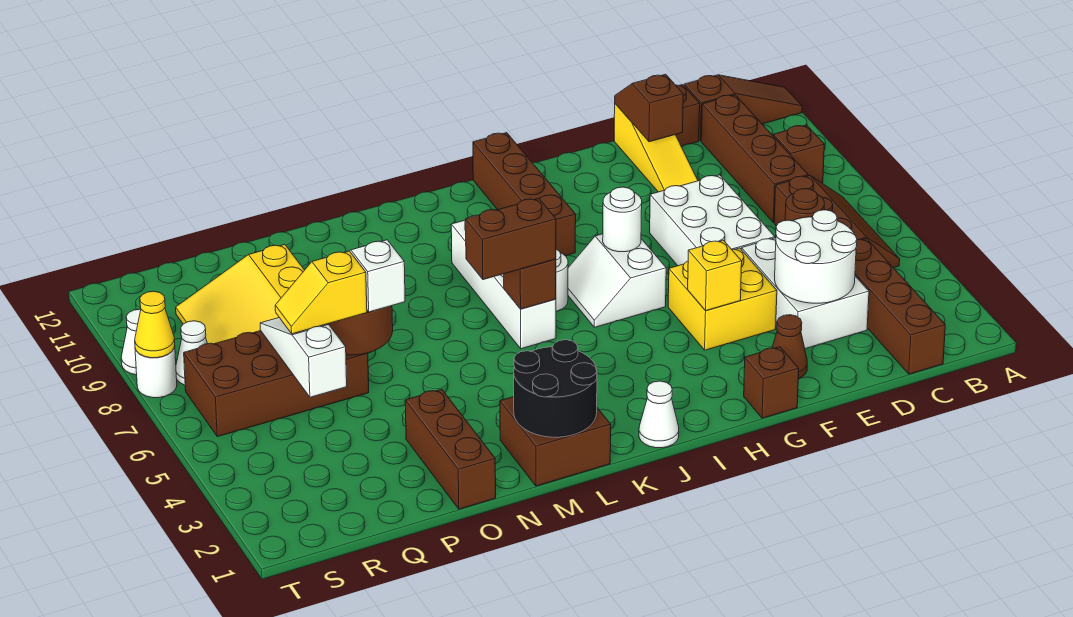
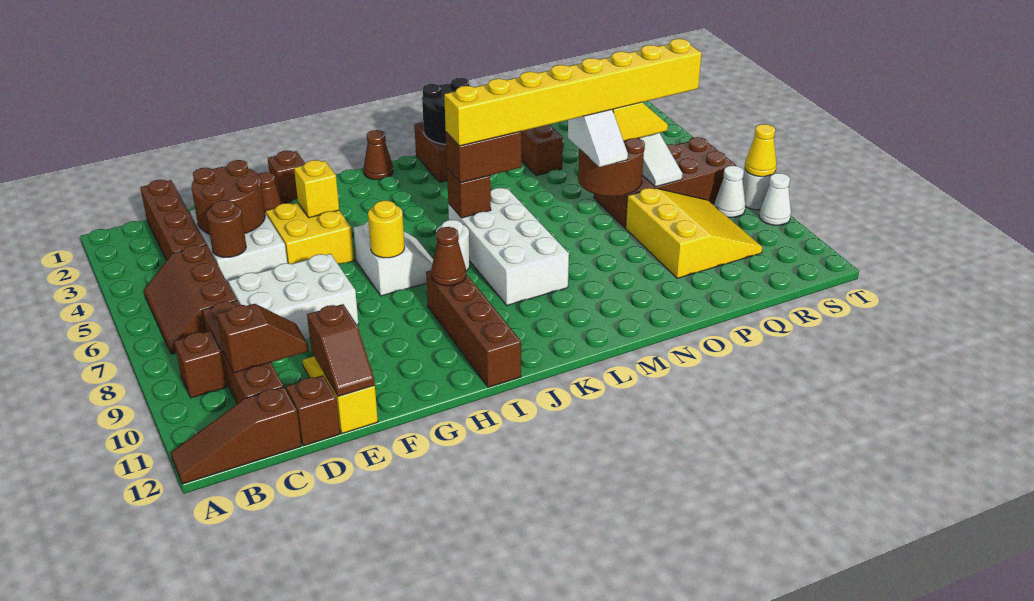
none -> brown slope C10:D10 level 2 top C
white round brick D3:E4 level 2 -> brown round brick D3:E4 level 2
white brick E6:F8 level 1 -> white brick D7:F8 level 1
white round brick H7 level 2 -> yellow round brick H7 level 2
none -> brown cone I9 level 2
white cone J1 level 1 -> brown cone J1 level 1
white brick K6:K9 level 1 -> white brick K6:L9 level 1
none -> yellow brick K6:R6 level 4

